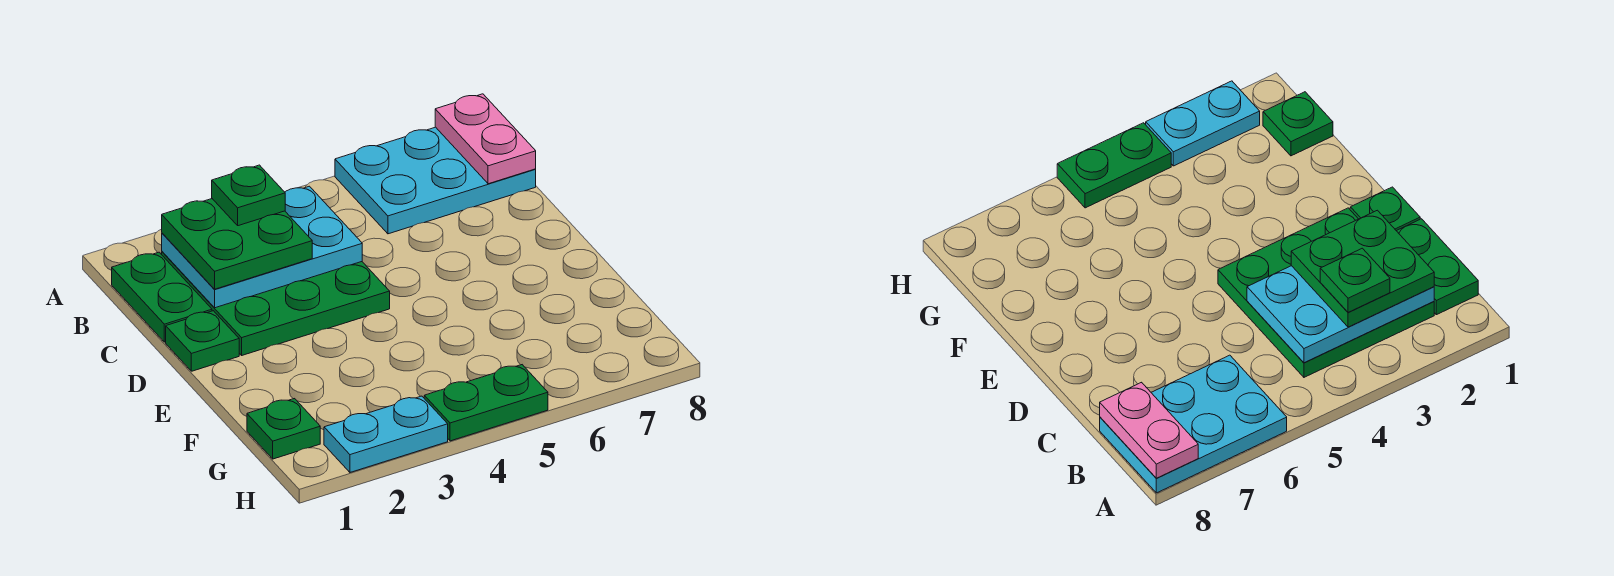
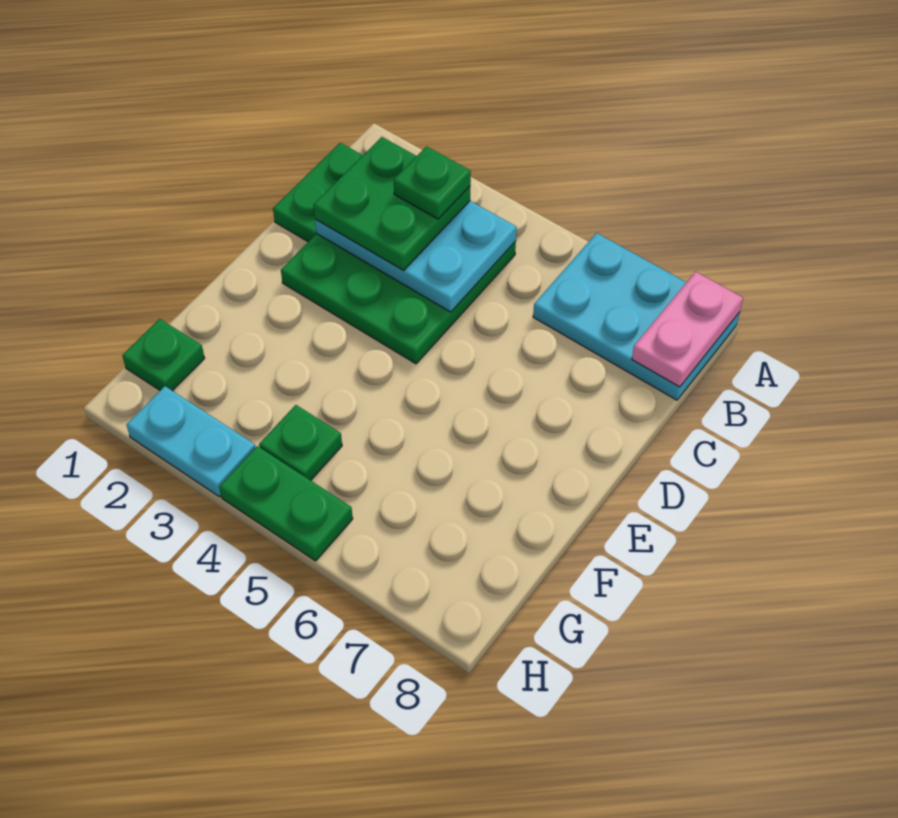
green plate D1 level 1 -> green plate G4 level 1

